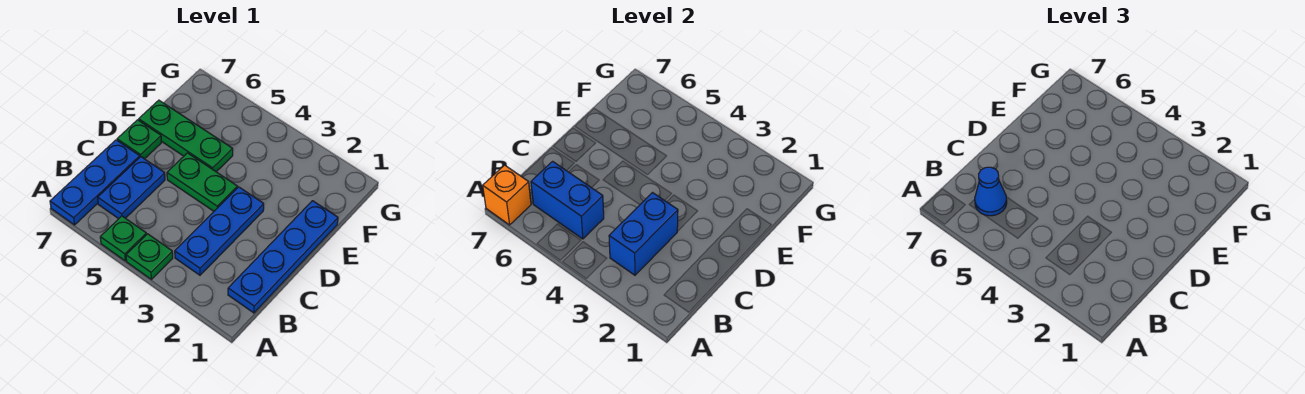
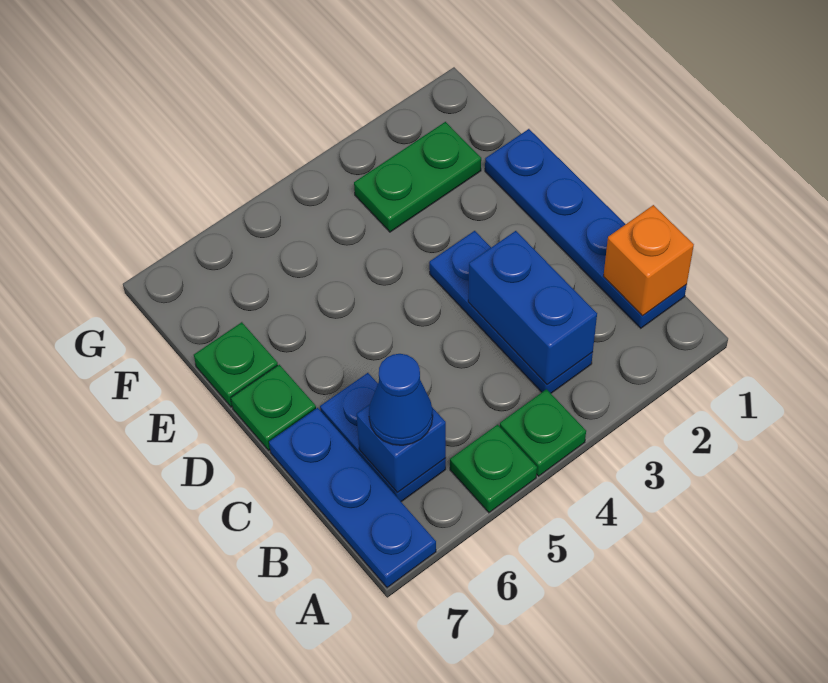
orange brick A7 level 2 -> orange brick B1 level 2
blue brick B5:B6 level 2 -> blue brick B6 level 2
green plate D4:D5 level 1 -> green plate F2:F3 level 1
green plate E5:E7 level 1 -> green plate E7 level 1

